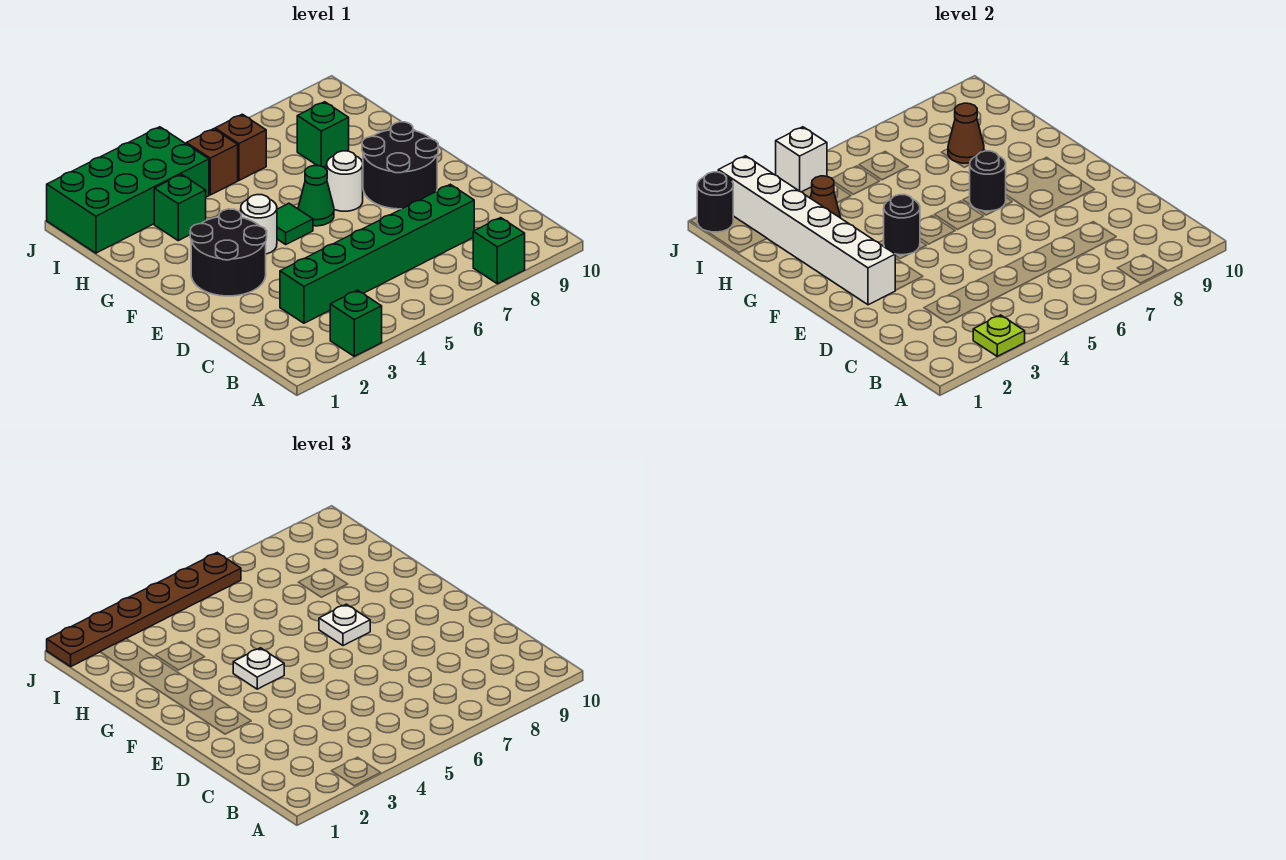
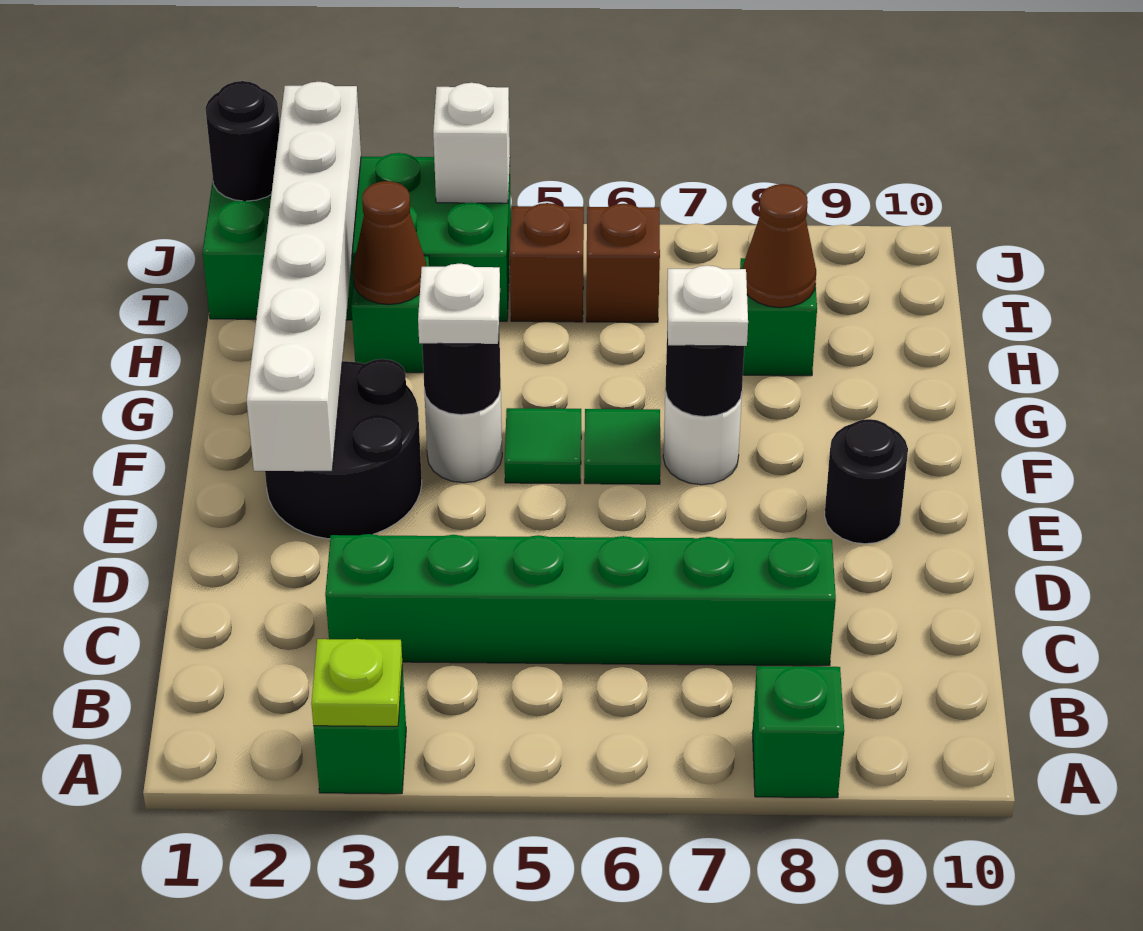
black round brick E8:F9 level 1 -> black round brick E9 level 1
green cone F6 level 1 -> green tile F6 level 1
brown plate J1:J6 level 3 -> none

